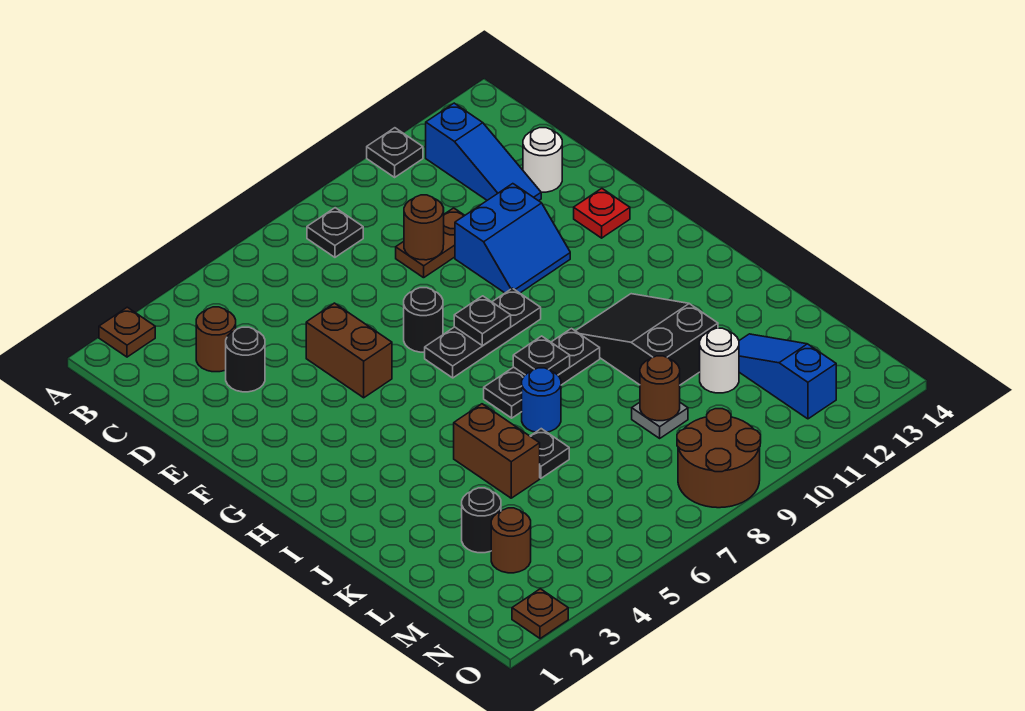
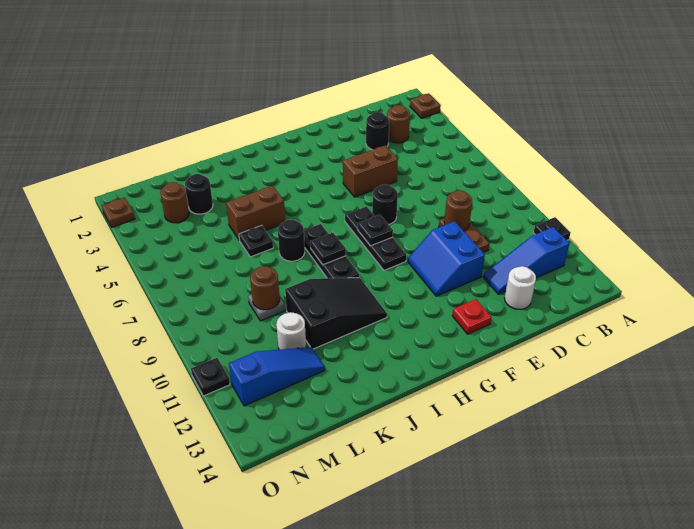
black plate B8 level 1 -> black plate O11 level 1
blue round brick J7 level 1 -> black round brick J7 level 1
brown round brick N8:O9 level 1 -> none

